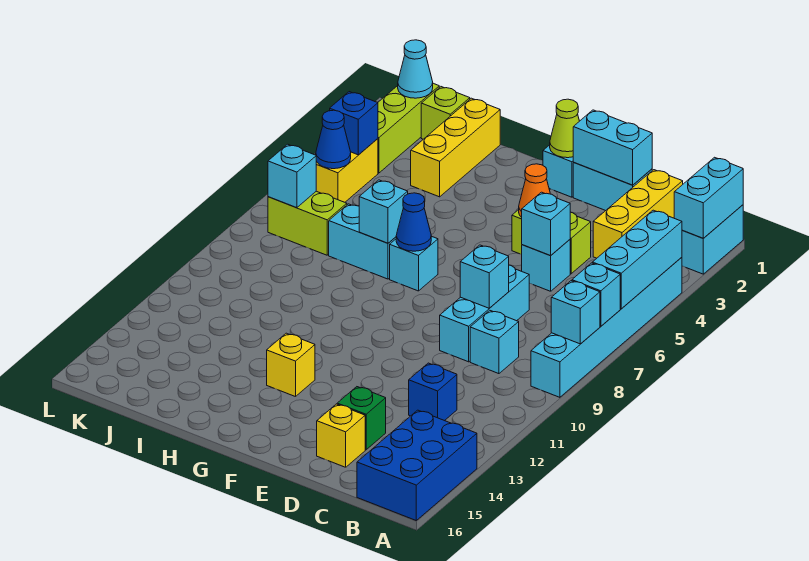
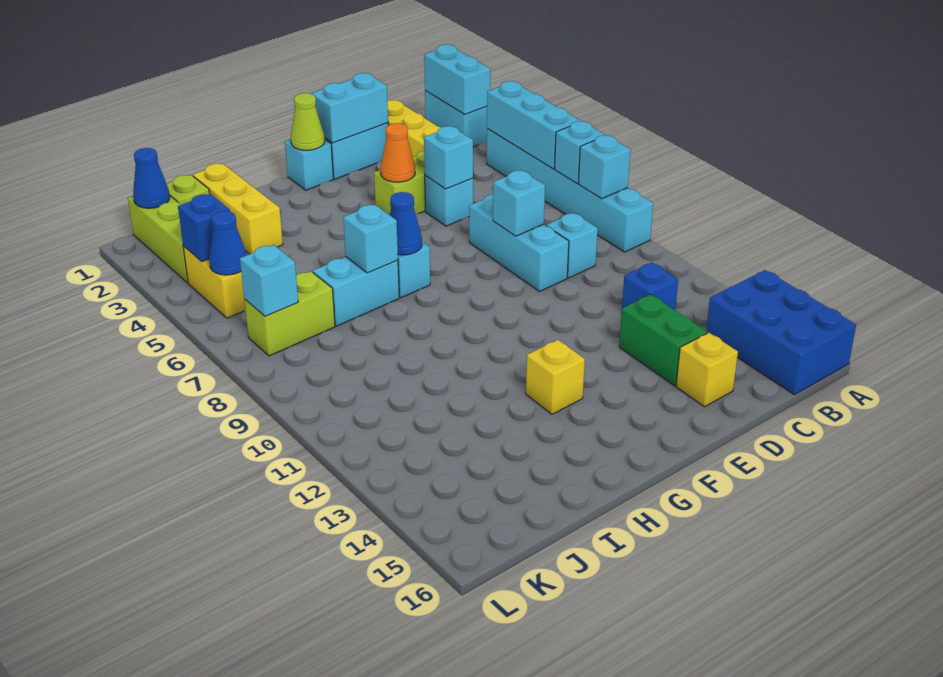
green brick D14 level 1 -> green brick D13:D14 level 1
cyan cone K1 level 2 -> blue cone K1 level 2

